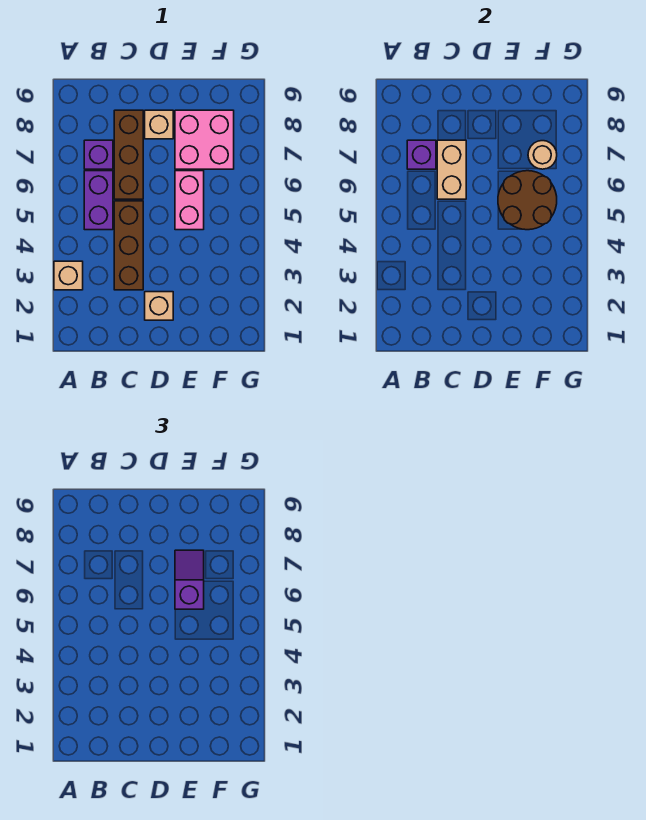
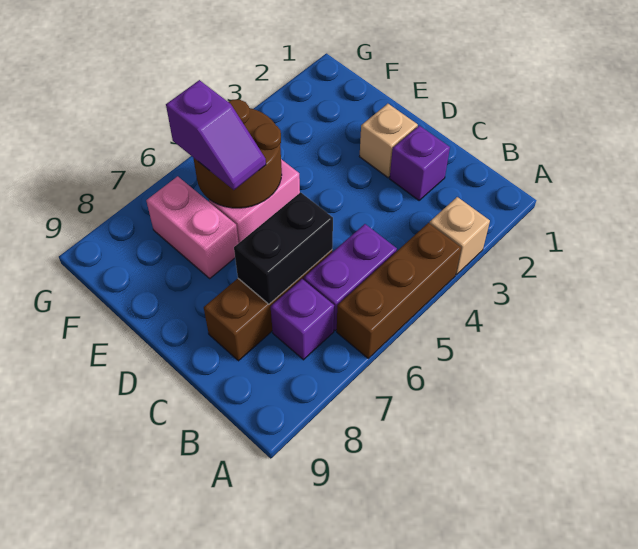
purple brick B7 level 2 -> purple brick C2 level 1
brown brick C3:C5 level 1 -> brown brick A4:A6 level 1
tan brick C6:C7 level 2 -> black brick C6:C7 level 2
tan brick D8 level 1 -> none
purple slope E6:E7 level 3 top 6 -> purple slope E6:F6 level 3 top F
pink brick E7:F8 level 1 -> pink brick E7:F7 level 1
tan round brick F7 level 2 -> none

